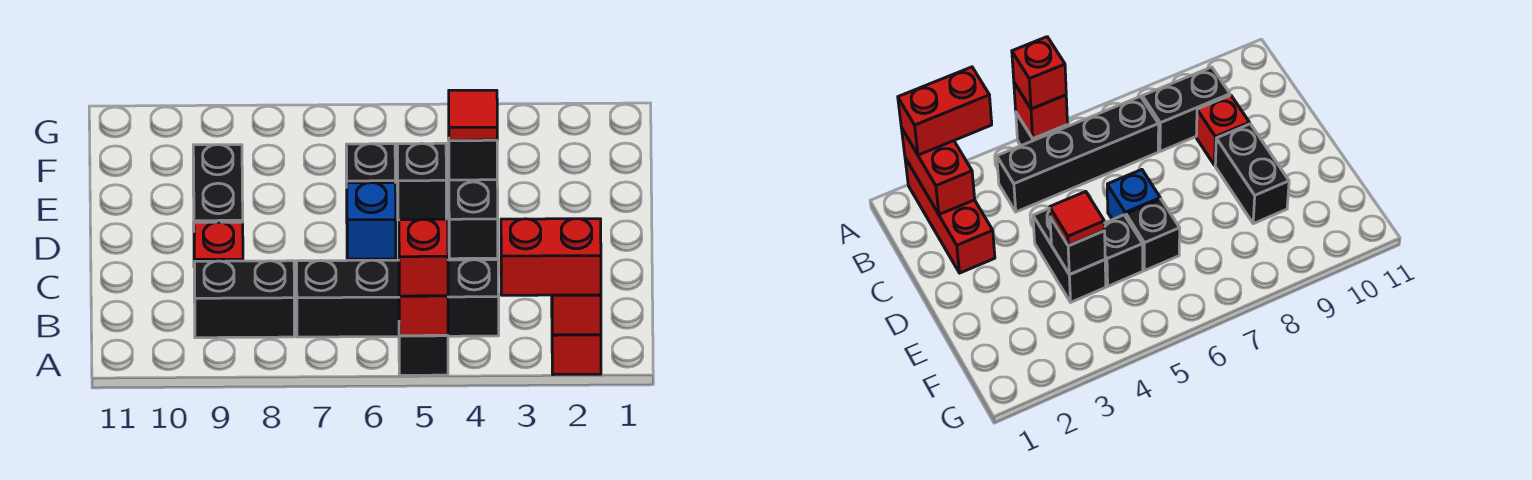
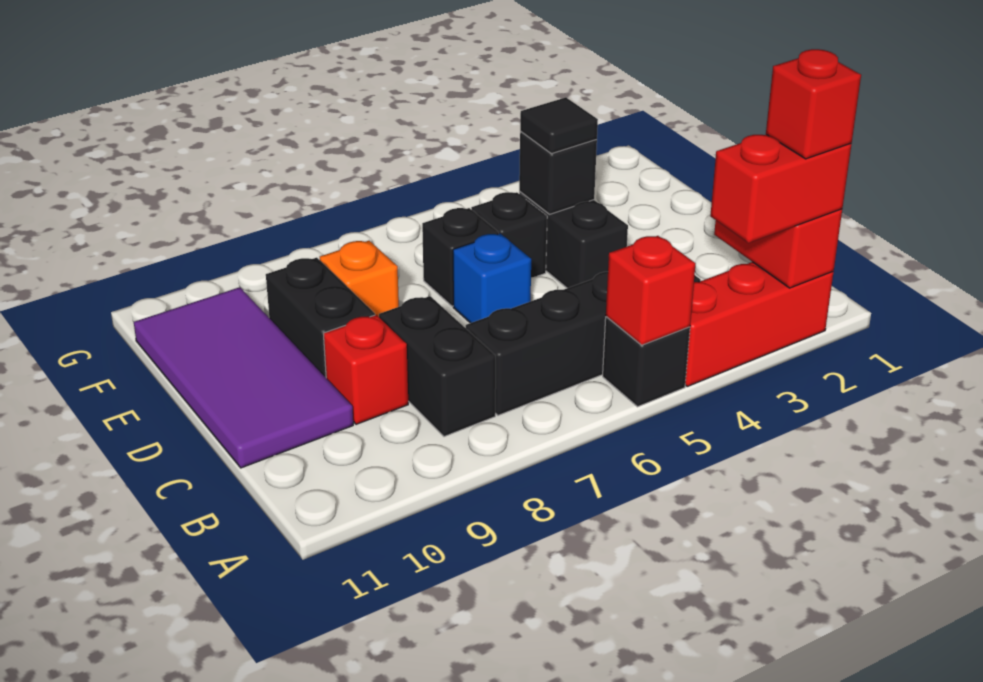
red brick A2:C2 level 1 -> red brick A2:A4 level 1
red brick A5 level 3 -> red brick A2 level 4
black brick B8:B9 level 1 -> black brick B8:C8 level 1
none -> purple tile C10:F11 level 1
red tile E4 level 3 -> black tile E4 level 3
none -> orange brick E8 level 1

